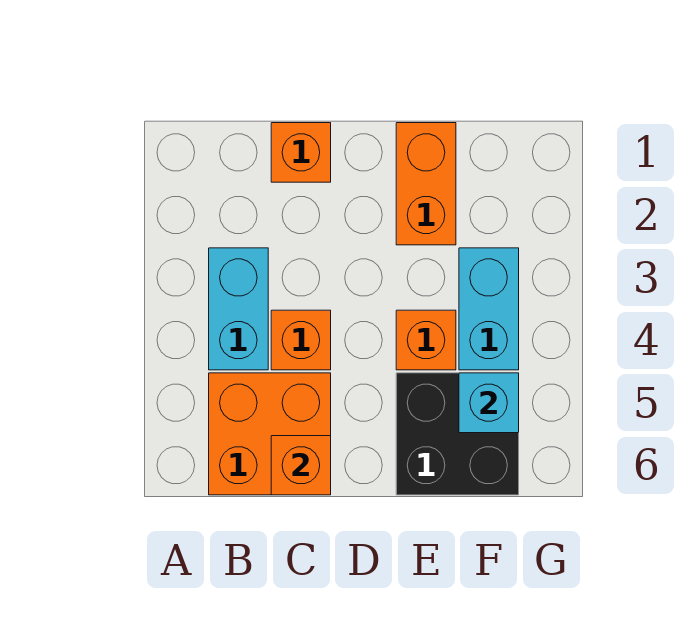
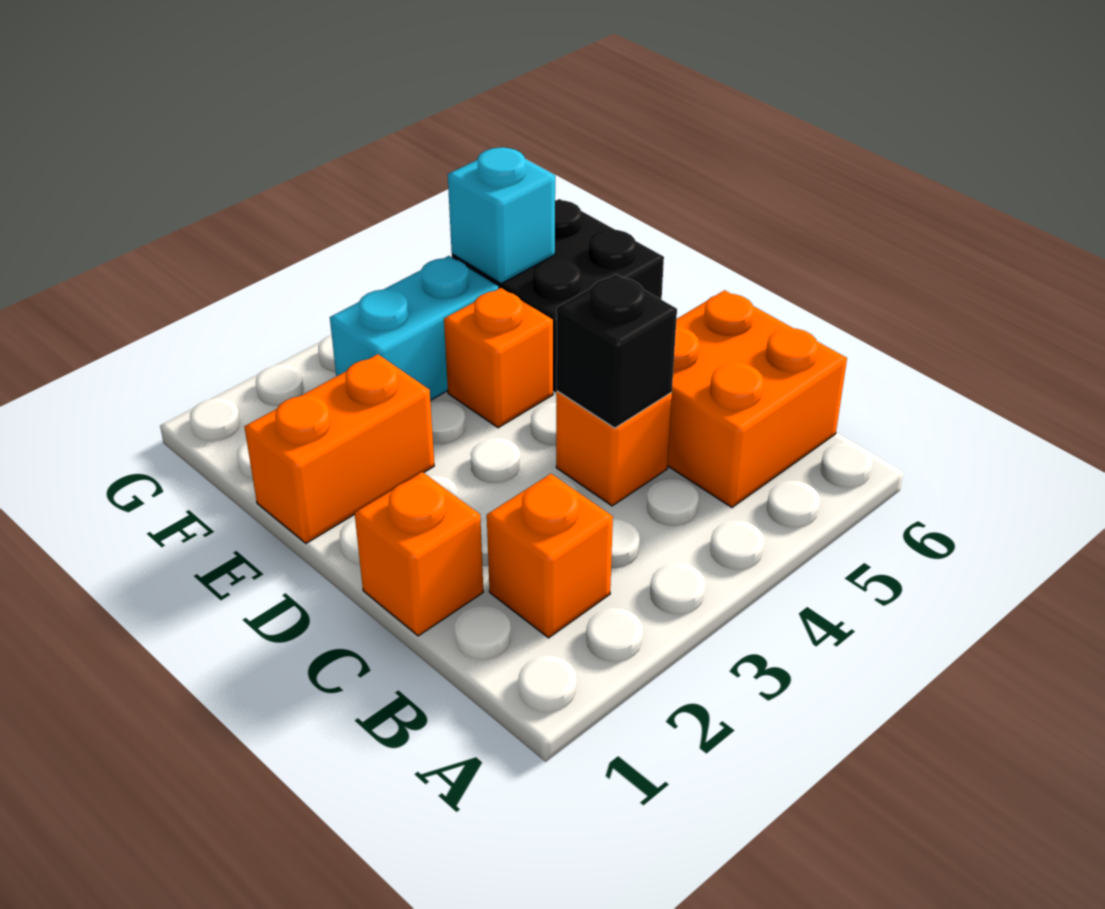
cyan brick B3:B4 level 1 -> none
none -> black brick C4 level 2
orange brick C6 level 2 -> orange brick B2 level 1

